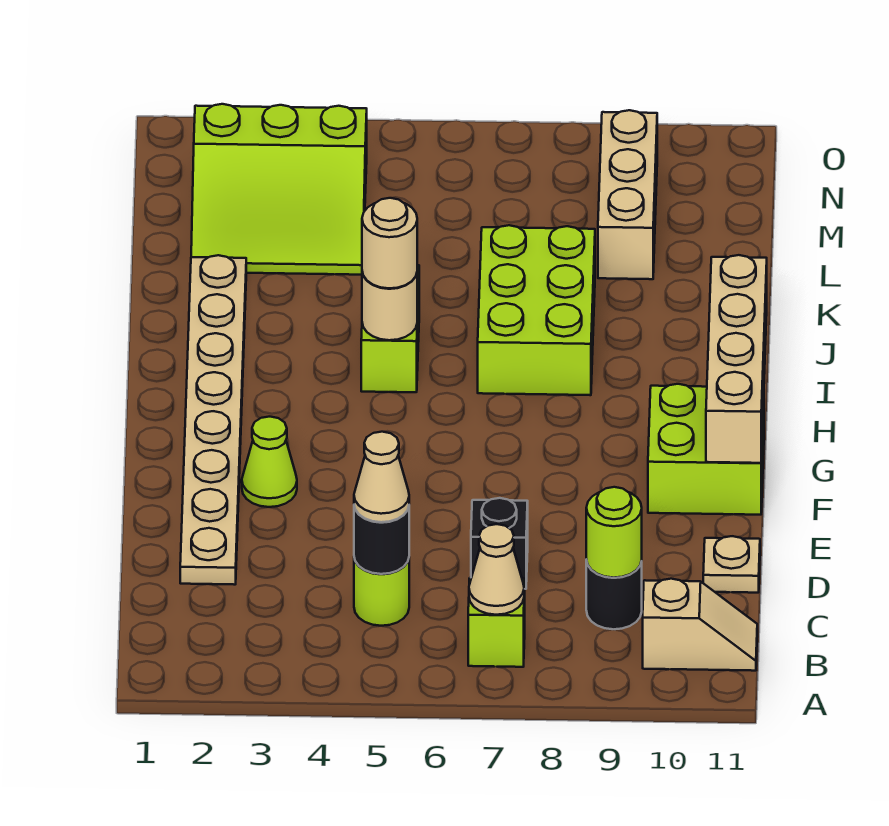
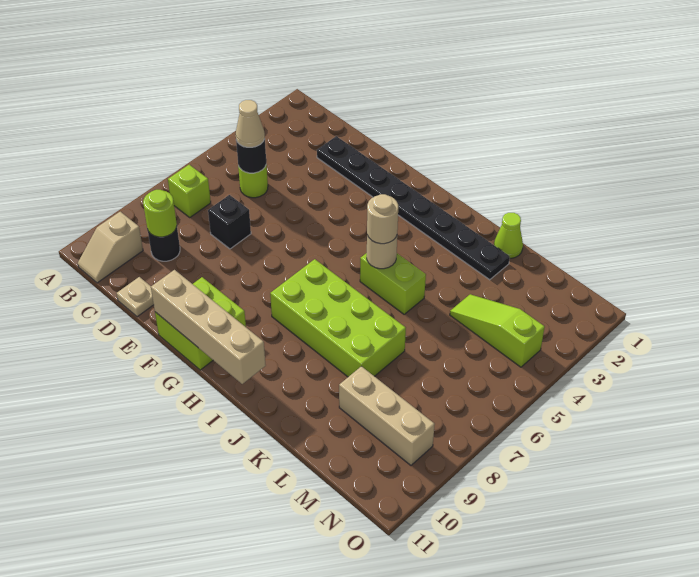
tan cone B7 level 2 -> none
tan plate D2:K2 level 1 -> black plate D2:K2 level 1
lime cone F3 level 1 -> lime cone K1 level 1
lime brick I7:K8 level 1 -> lime brick H7:K8 level 1
lime slope L2:N4 level 1 top N -> lime slope L4:N4 level 1 top N

